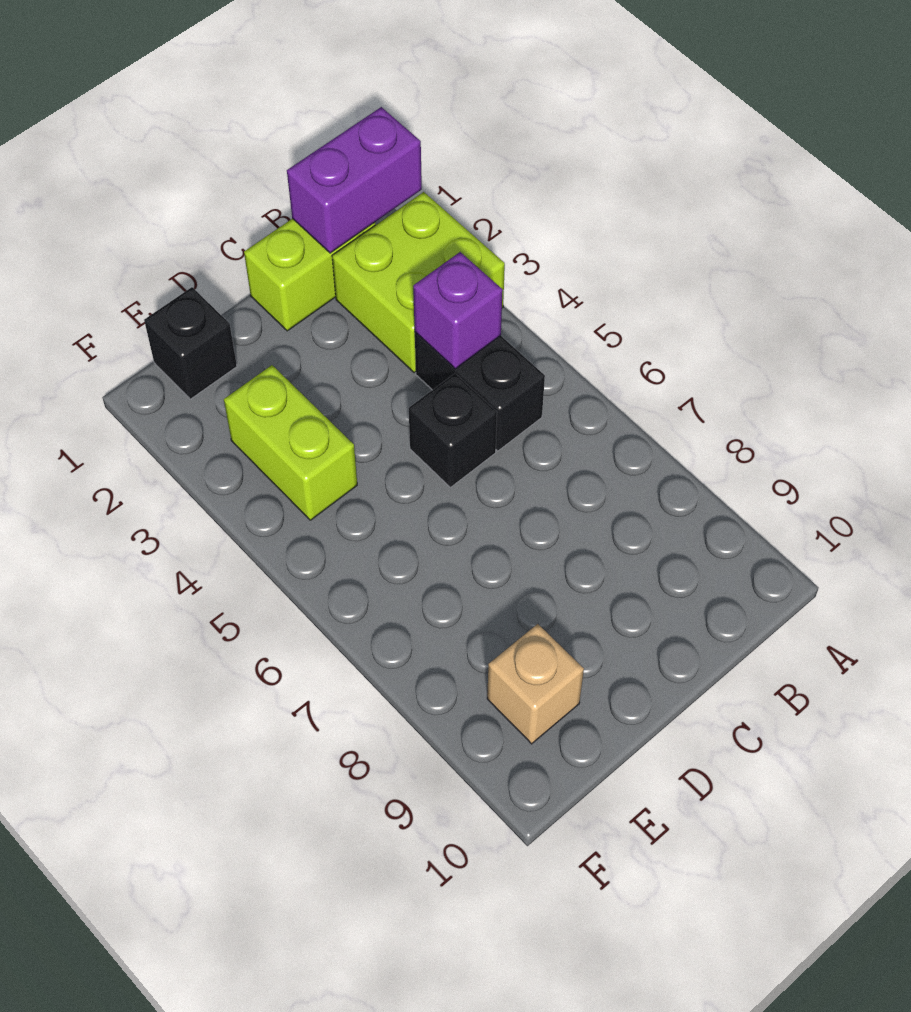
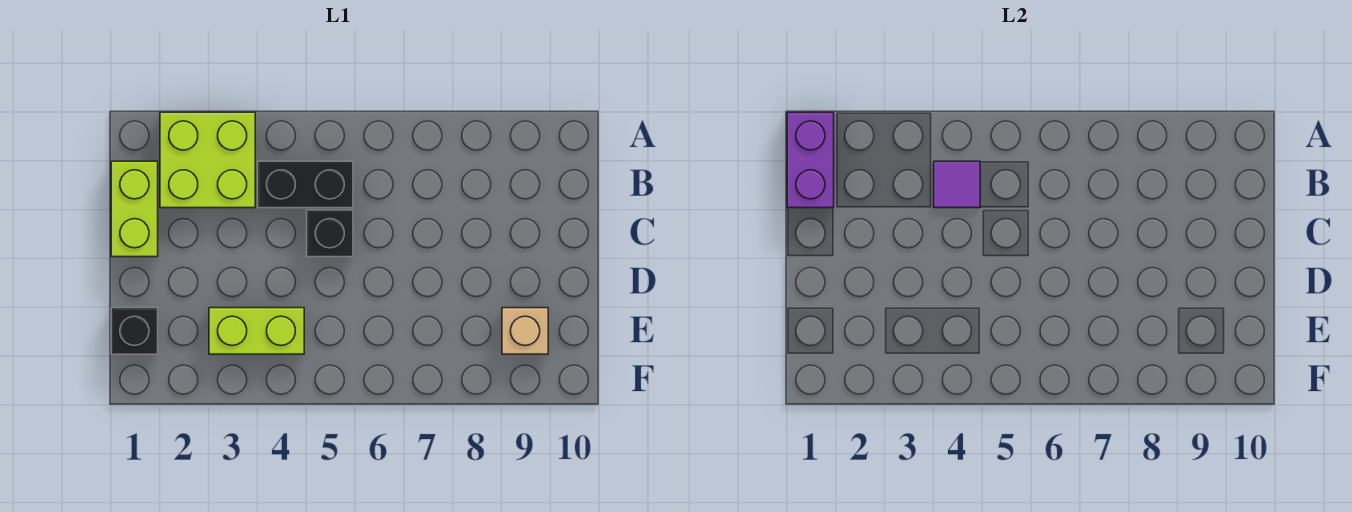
purple brick B4 level 2 -> purple tile B4 level 2

